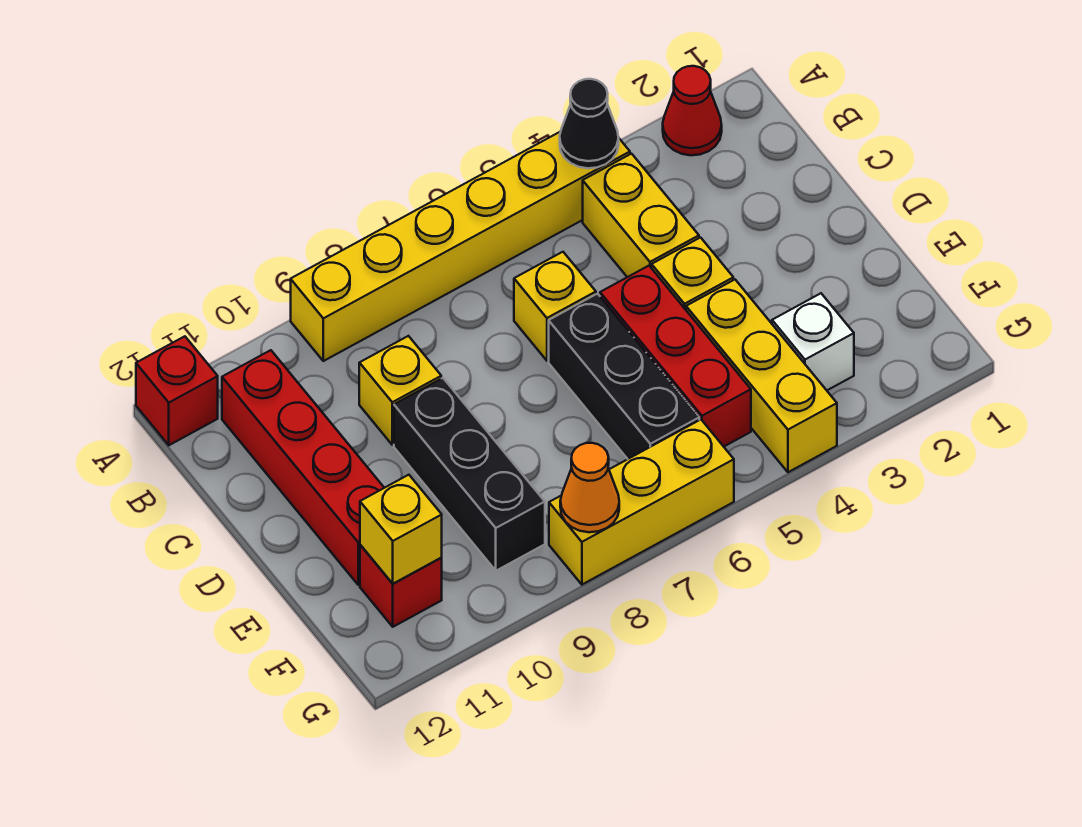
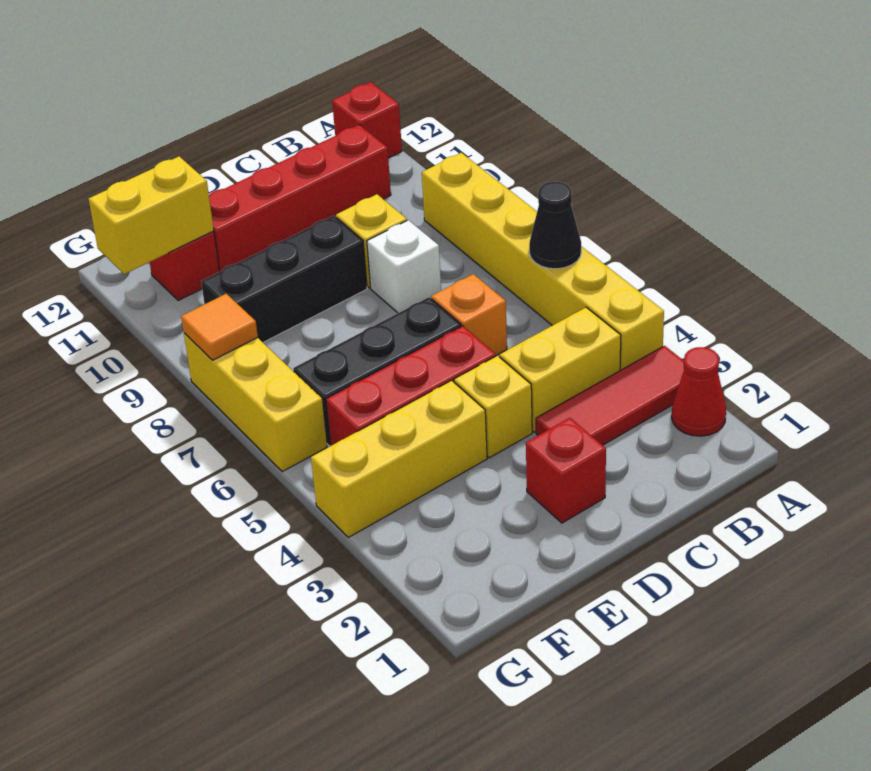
none -> red tile A3:C3 level 1
black cone A4 level 2 -> black cone A6 level 2
yellow brick C6 level 1 -> orange brick C6 level 1
none -> red brick D2 level 1
white brick F3 level 1 -> white brick C8 level 1
yellow brick F11 level 2 -> yellow brick F11:G11 level 2
orange cone G8 level 2 -> orange tile G8 level 2

